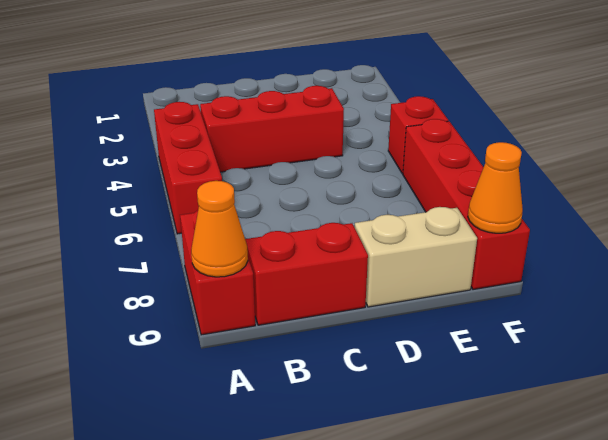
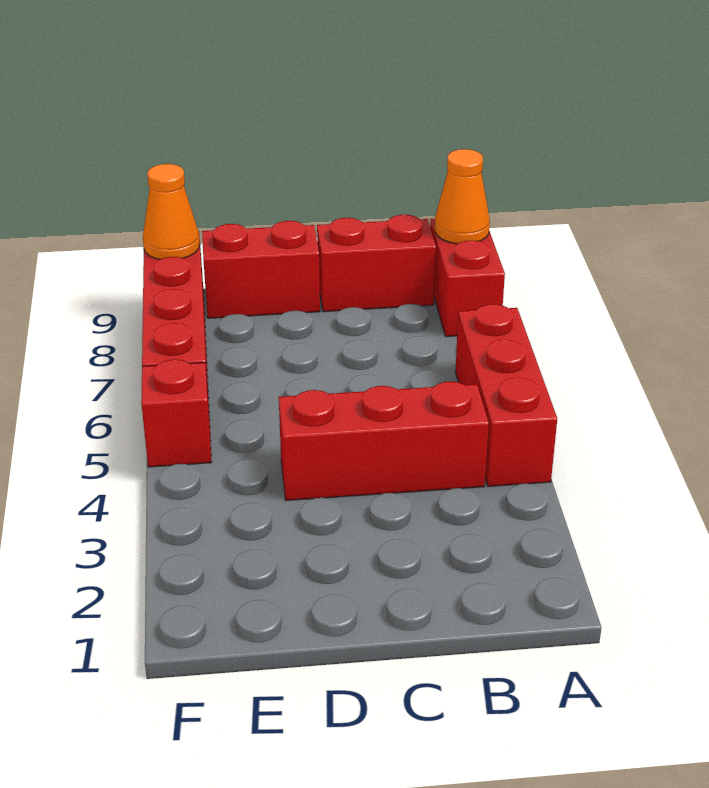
tan brick D9:E9 level 1 -> red brick D9:E9 level 1

